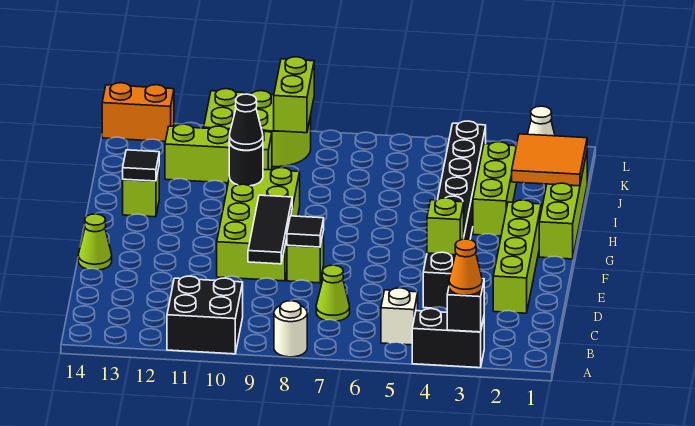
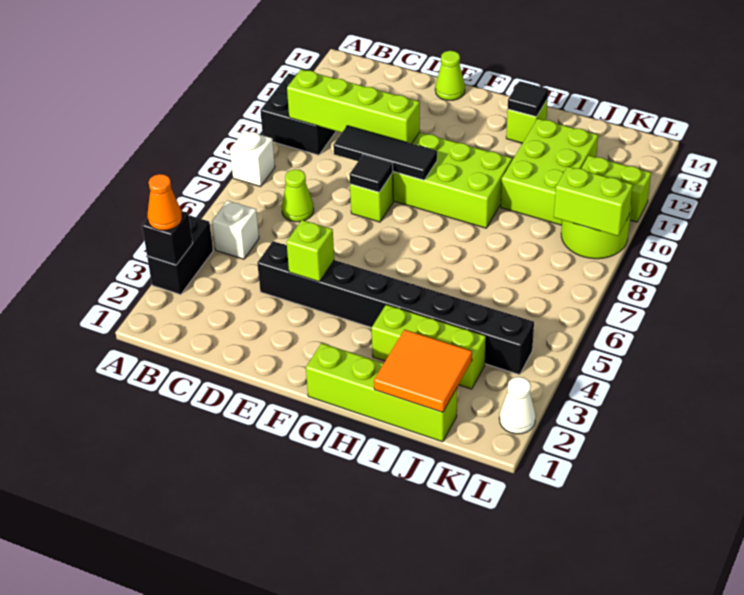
white round brick A8 level 1 -> white brick A8 level 1
lime brick D2:G2 level 1 -> lime brick B10:E10 level 2
black round brick H10 level 2 -> none
black cone H10 level 3 -> none
lime brick J10:J12 level 1 -> lime brick I10:J12 level 1
orange brick L13:L14 level 1 -> none

